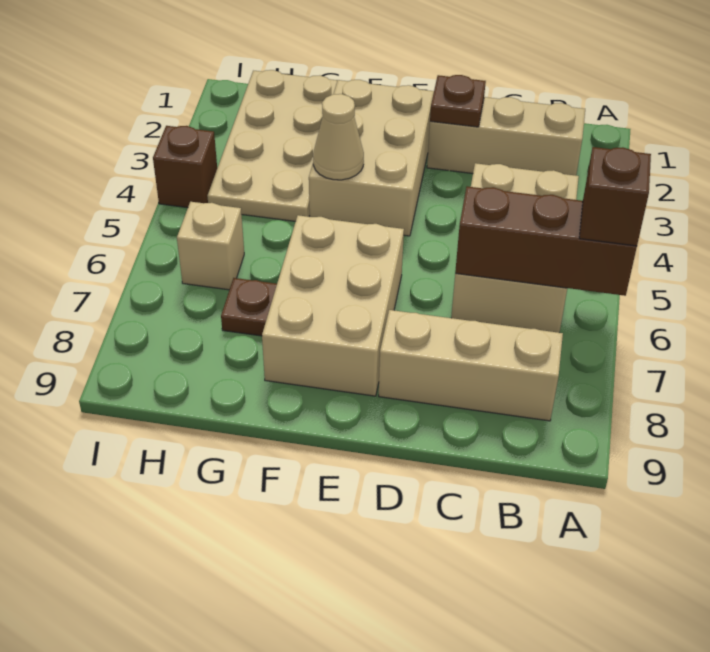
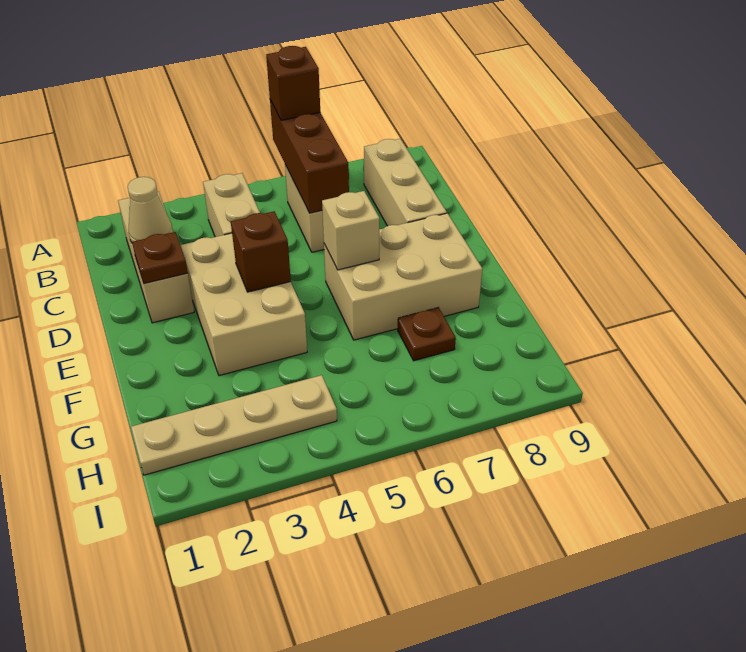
tan brick E2:F4 level 1 -> tan brick D3:F4 level 1
tan cone F4 level 2 -> tan cone C2 level 2
tan plate G1:H4 level 1 -> tan plate H1:H4 level 1
tan brick H6 level 1 -> tan brick E6 level 2
brown brick I4 level 1 -> brown brick E4 level 2

